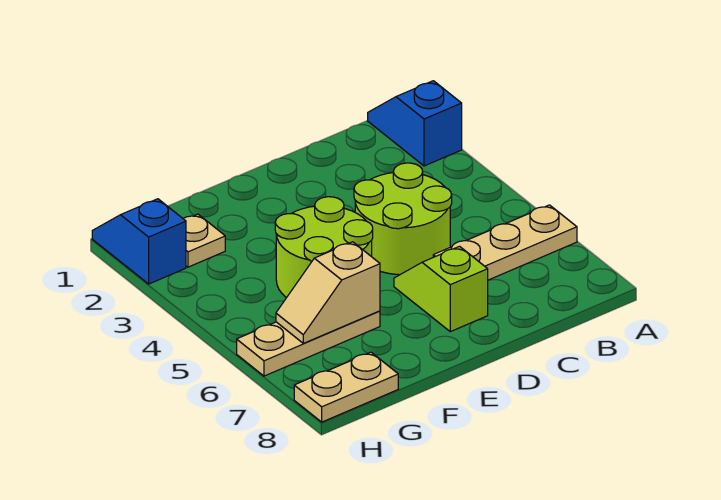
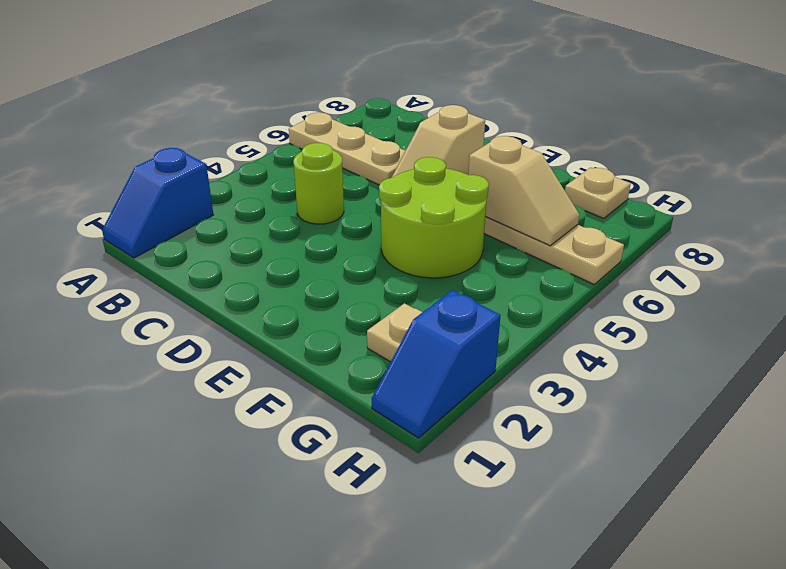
lime round brick C4:D5 level 1 -> lime round brick C4 level 1
lime slope D6:D7 level 1 top 7 -> tan slope D6:D7 level 1 top 7
tan plate G8:H8 level 1 -> tan plate G8 level 1

